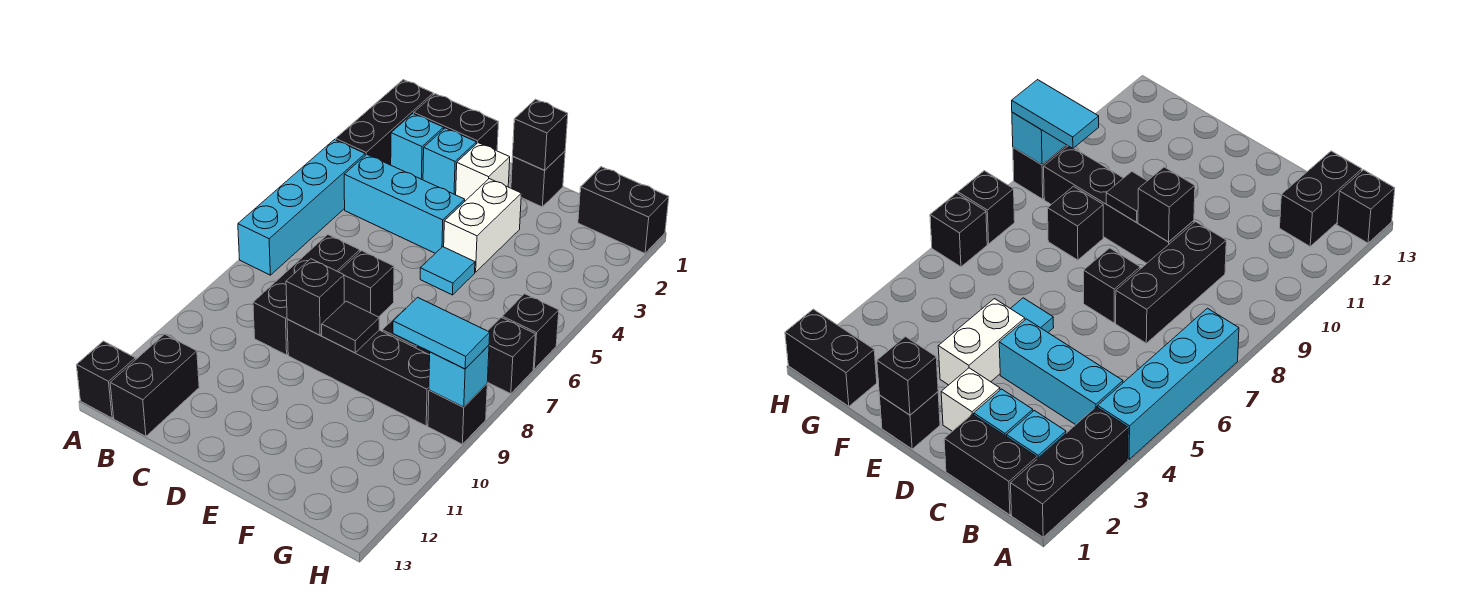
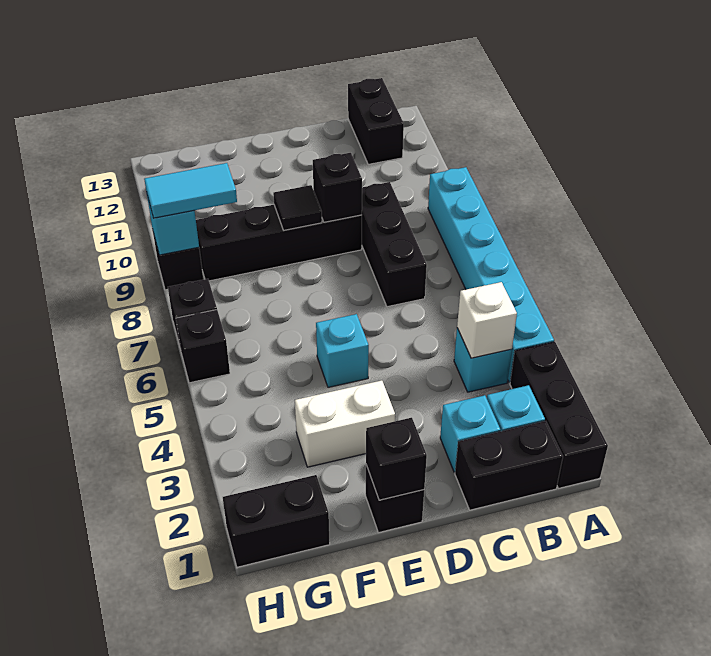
cyan brick A4:A7 level 1 -> cyan brick A4:A9 level 1
black brick A13 level 1 -> none
cyan brick B4:D4 level 1 -> cyan brick B4 level 1
white brick D2 level 1 -> white brick B4 level 2
black brick D7 level 1 -> none
white brick E3:E4 level 1 -> white brick E3:F3 level 1
cyan tile E5 level 1 -> cyan brick E5 level 1
black brick F8 level 1 -> none

